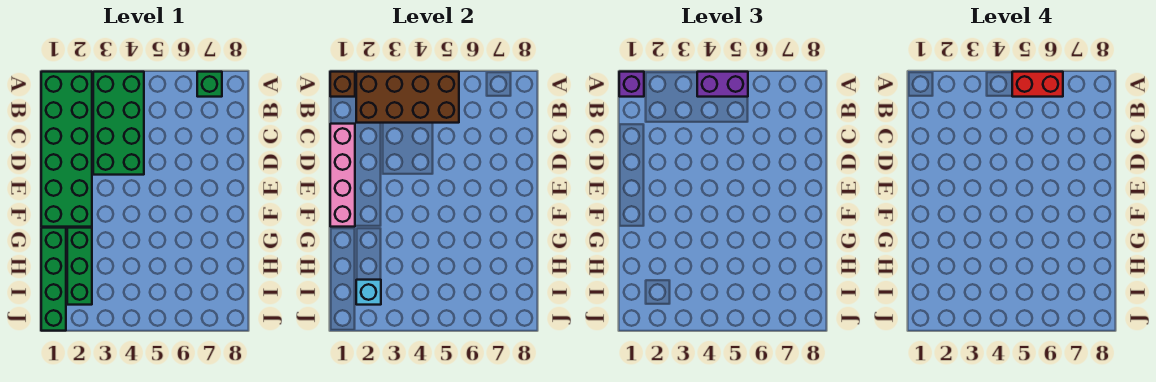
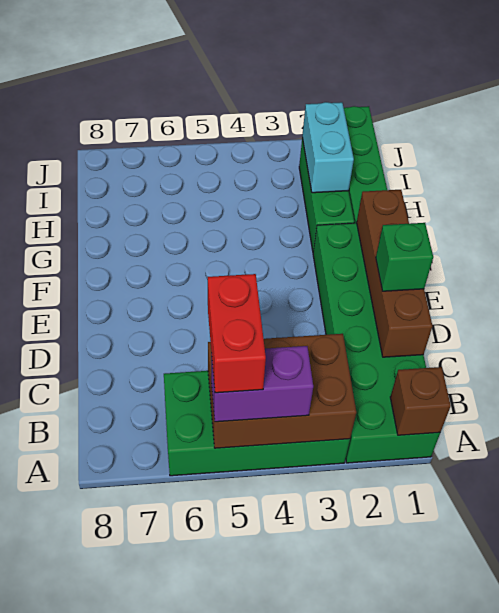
purple brick A1 level 3 -> none
brown brick A2:B5 level 2 -> brown brick A3:B5 level 2
green brick A3:D4 level 1 -> green brick A3:B6 level 1
red brick A5:A6 level 4 -> red brick A5:B5 level 4
green brick A7 level 1 -> green brick D1 level 3
pink brick C1:F1 level 2 -> brown brick C1:F1 level 2
cyan brick I2 level 2 -> cyan brick H2:I2 level 2

